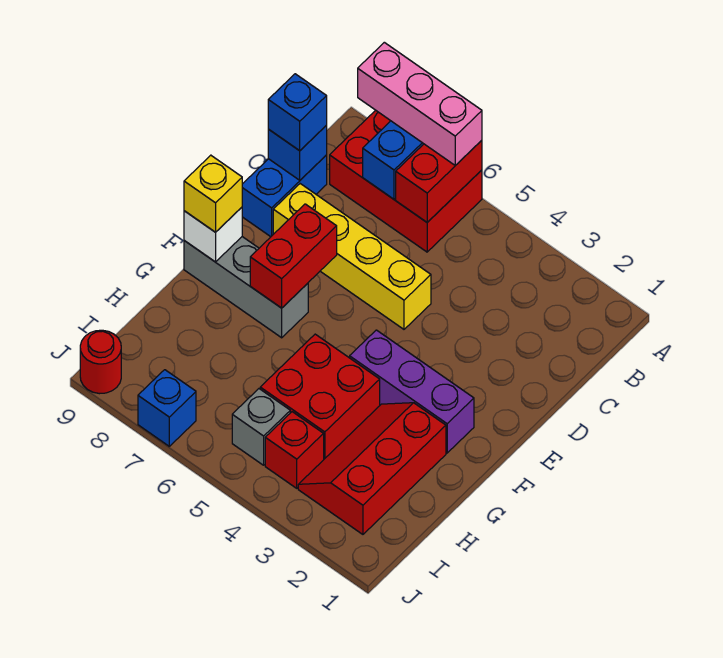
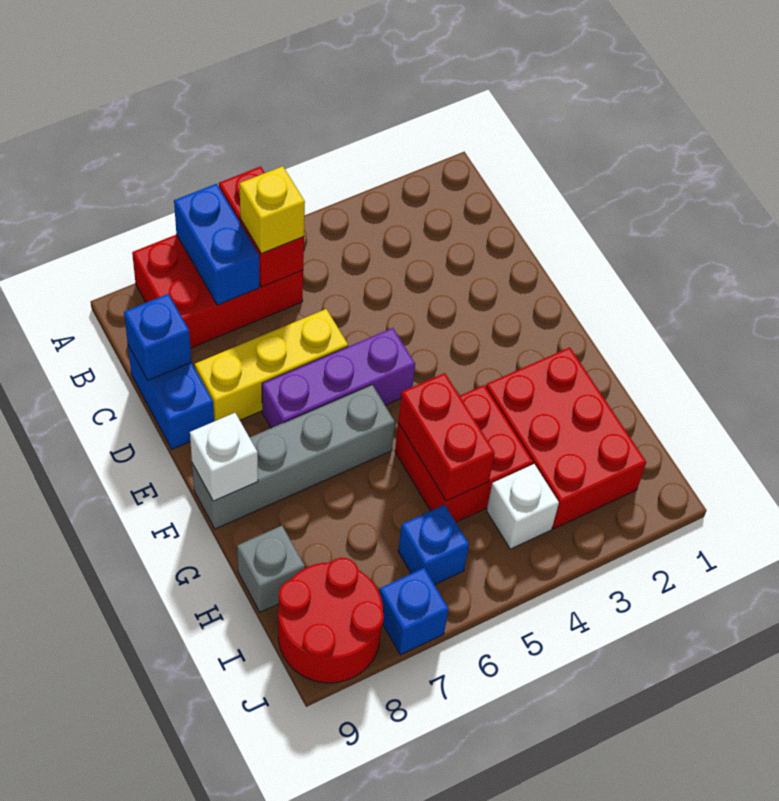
pink brick A6:A8 level 3 -> none
blue brick C9 level 3 -> blue brick I6 level 1
yellow brick D5:D8 level 1 -> yellow brick D6:D8 level 1
red brick E7:F7 level 2 -> red brick G5:H5 level 2
purple brick F2:F4 level 1 -> purple brick E5:E7 level 1
grey brick F7:F9 level 1 -> grey brick F6:F9 level 1
yellow brick F9 level 3 -> yellow brick B6 level 3
red slope G2:I3 level 1 top 2 -> red brick G2:I3 level 1
red brick I4 level 1 -> white brick I4 level 1
grey brick I5 level 1 -> grey brick H9 level 1
red round brick J9 level 1 -> red round brick I8:J9 level 1

